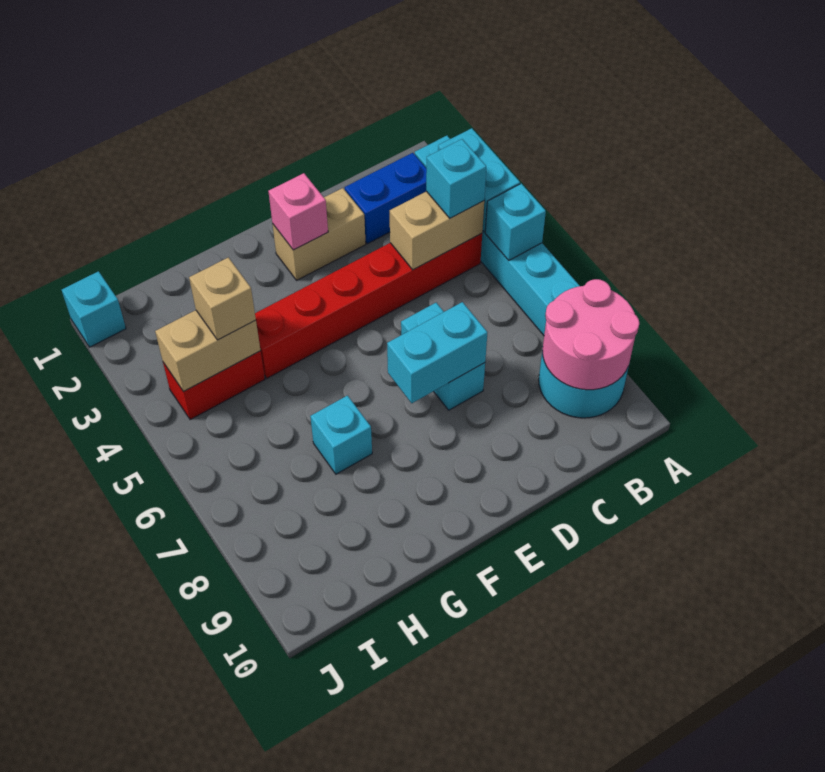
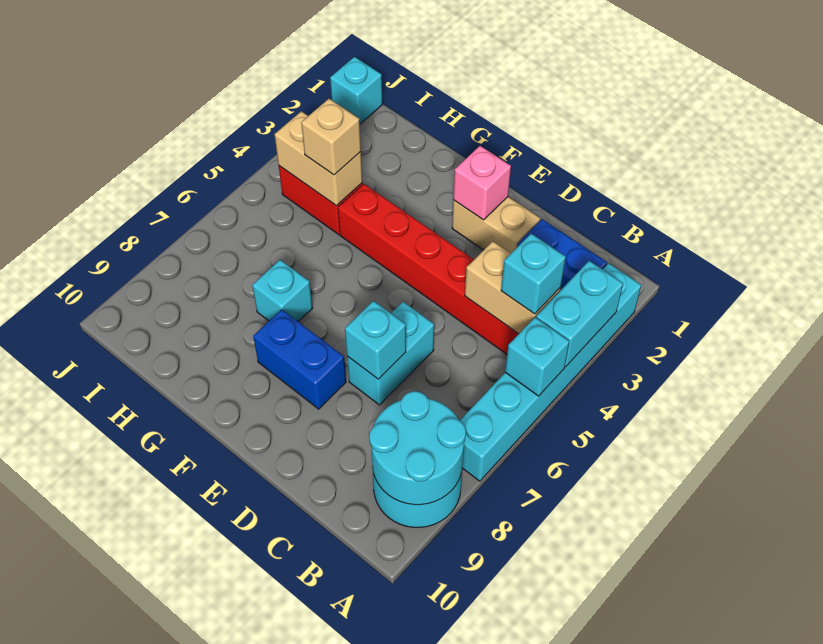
pink round brick A8:B9 level 2 -> cyan round brick A8:B9 level 2
cyan brick D7:E7 level 2 -> cyan brick D7 level 2
none -> blue brick E8:F8 level 1

